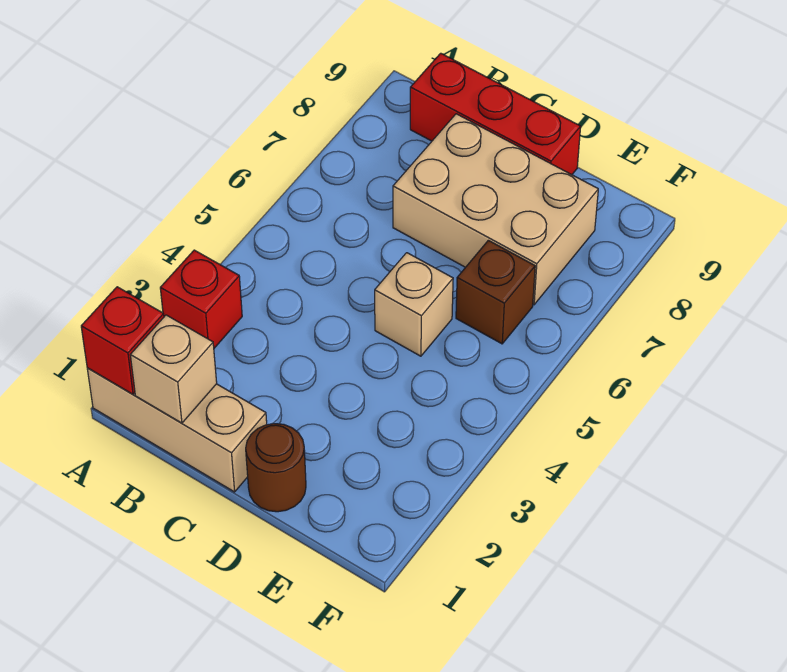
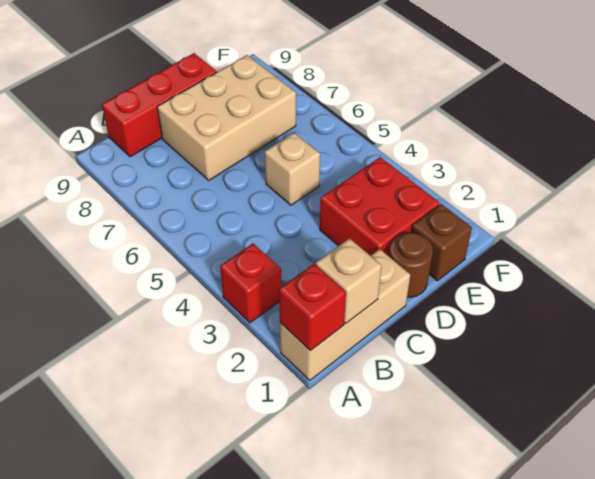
none -> red brick D2:E3 level 1
brown brick E6 level 1 -> brown brick E1 level 1

